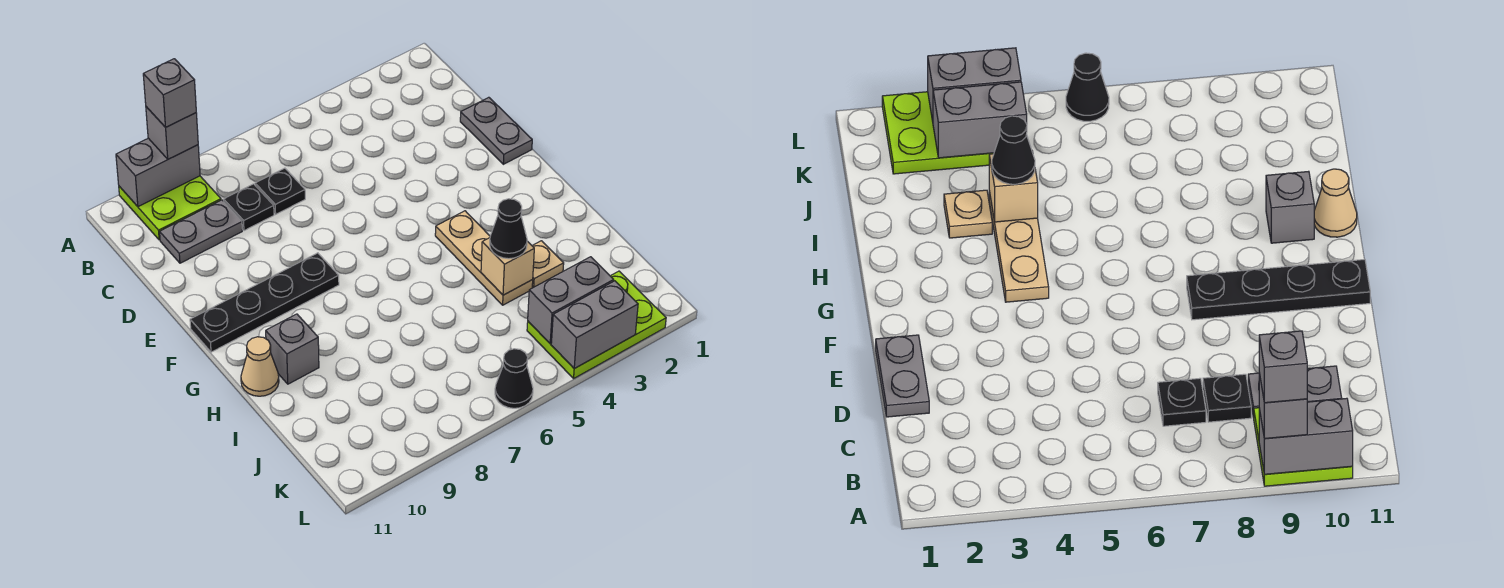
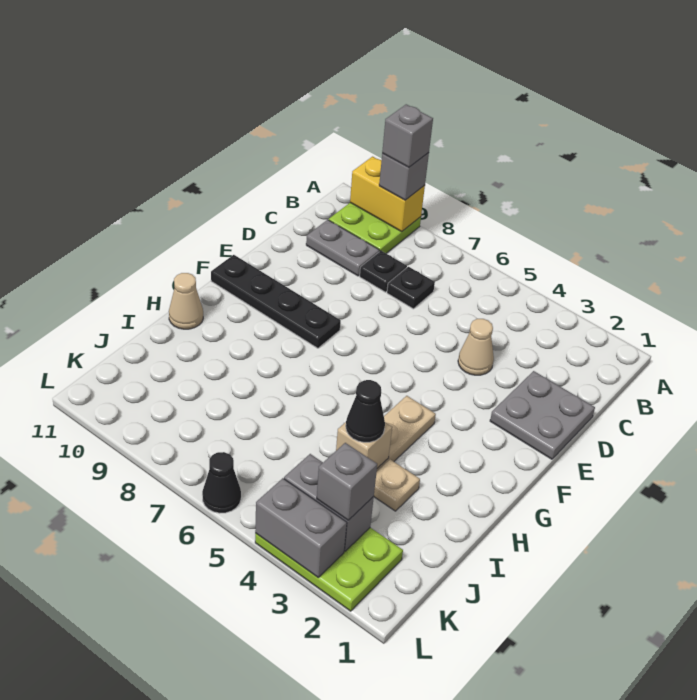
grey brick A9:A10 level 2 -> yellow brick A9:A10 level 2
grey plate D1:E1 level 1 -> grey plate D1:E2 level 1
none -> tan cone D4 level 1
grey brick H10 level 1 -> grey brick K3 level 3

